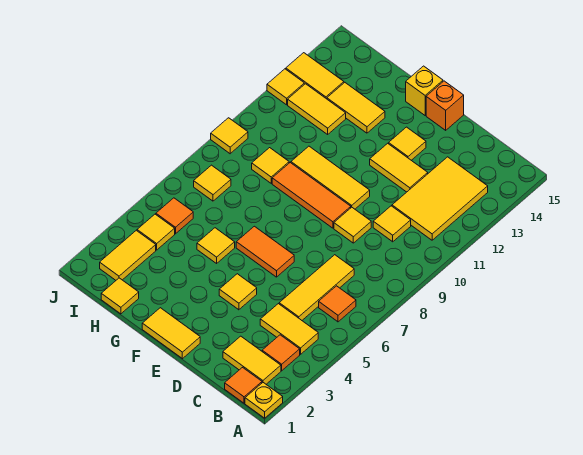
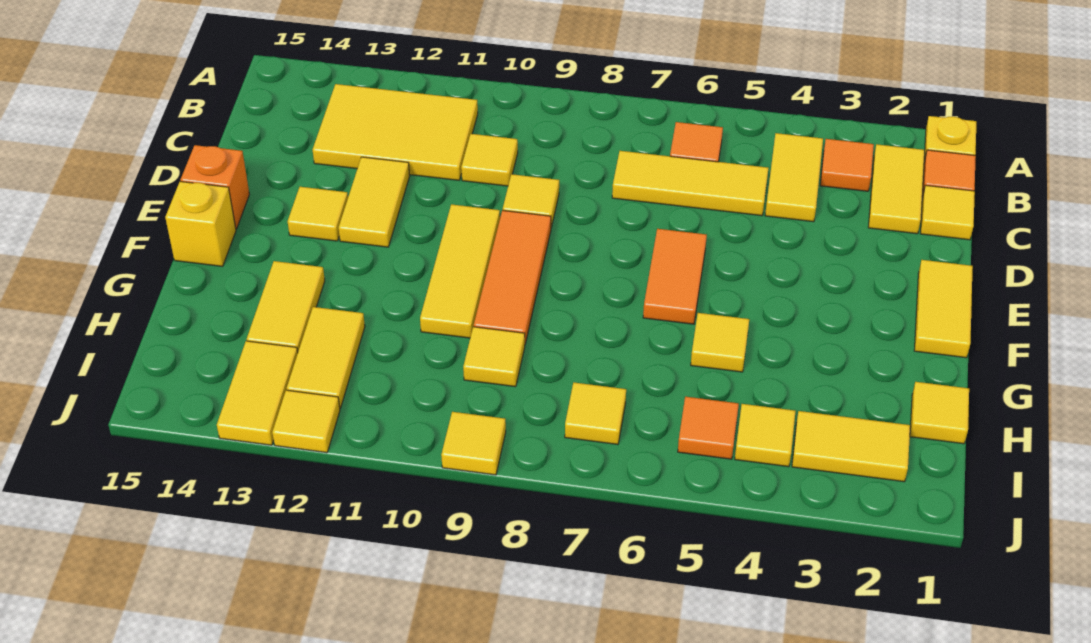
yellow tile E4 level 1 -> yellow tile C1 level 1

